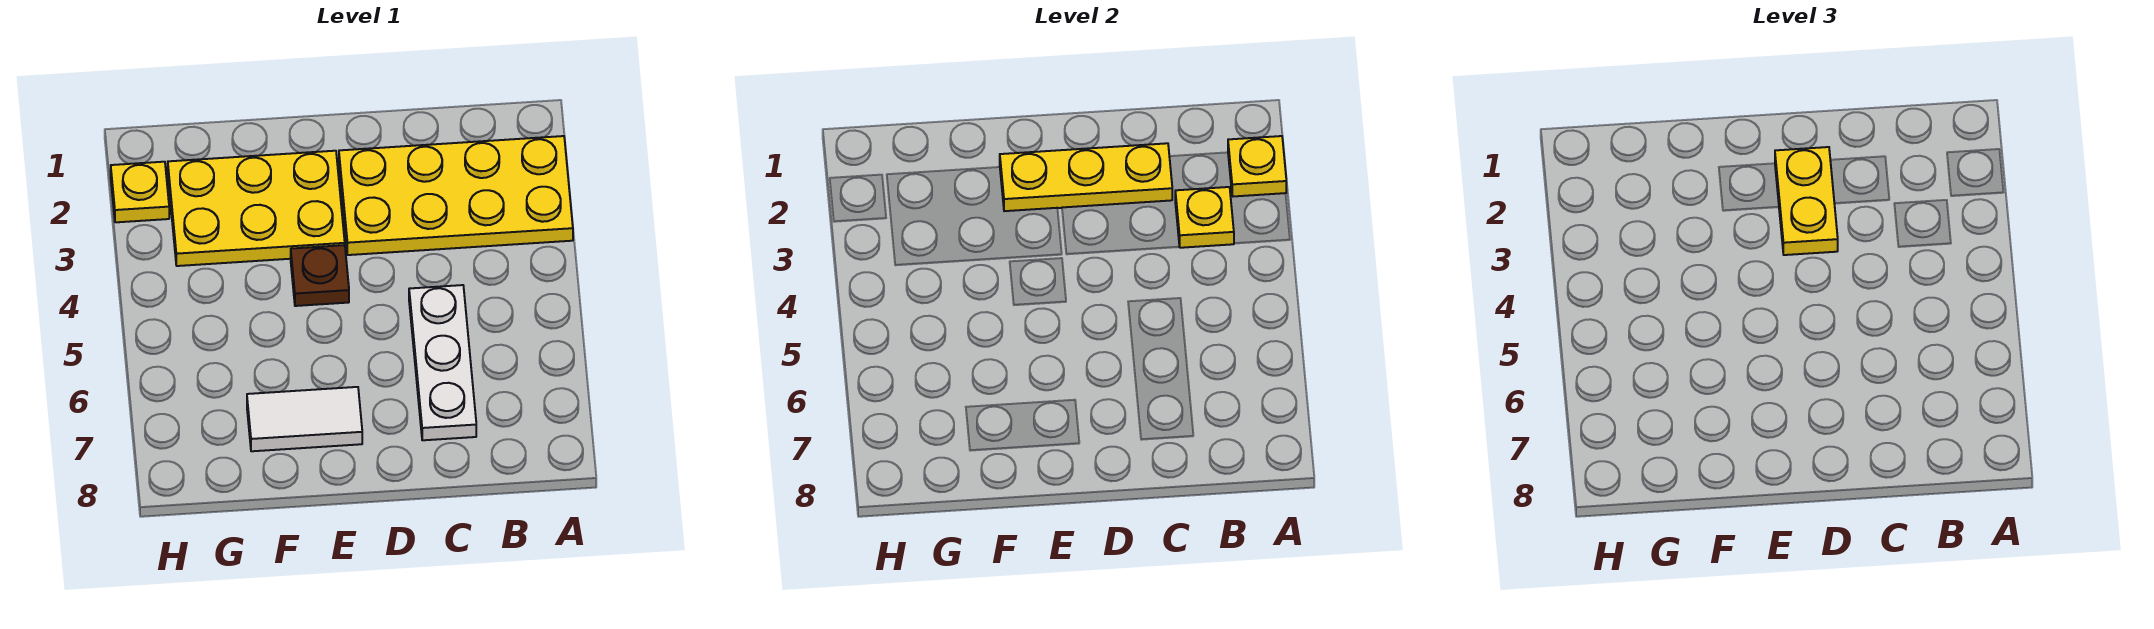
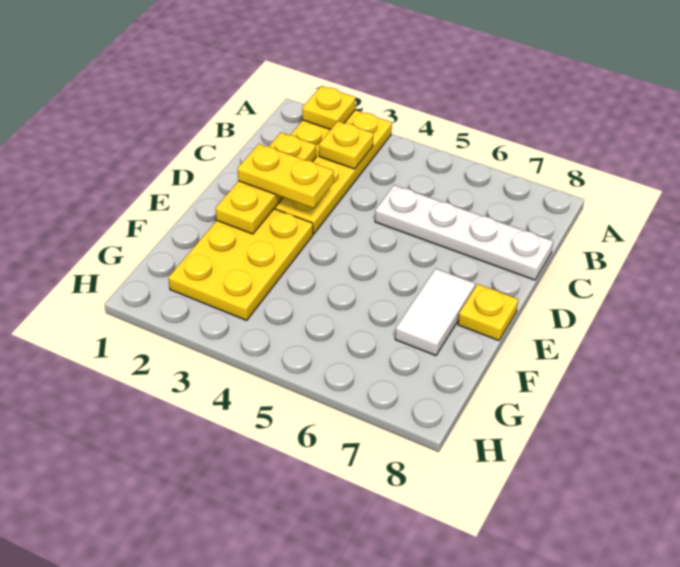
white plate C5:C7 level 1 -> white plate C5:C8 level 1
brown plate E4 level 1 -> none
yellow plate H2 level 1 -> yellow plate E8 level 1

